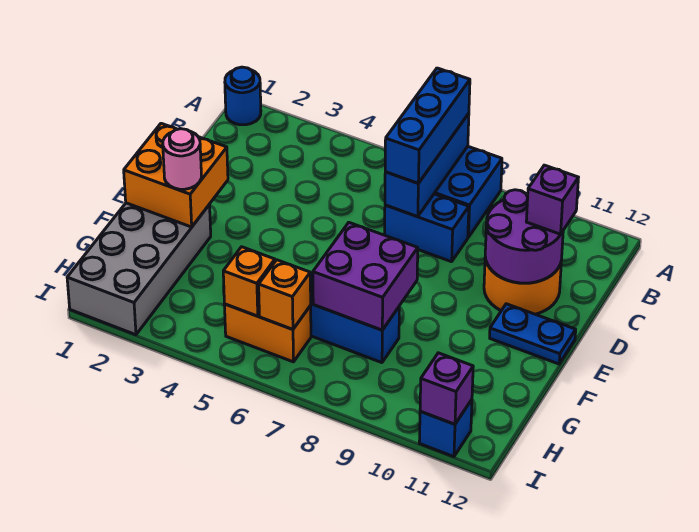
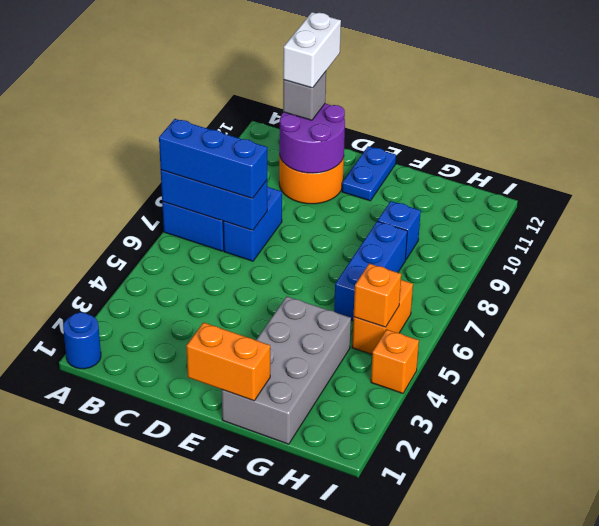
purple brick C11 level 3 -> grey brick C11 level 3
none -> white brick C11:C12 level 4
orange brick E1:F2 level 2 -> orange brick E1:F1 level 2
grey brick F1:I2 level 1 -> grey brick F1:G4 level 1
pink round brick F2 level 3 -> none
purple brick F7:G8 level 2 -> none
orange brick H6 level 2 -> orange brick I4 level 1
blue brick I11 level 1 -> blue brick G9 level 1
purple brick I11 level 2 -> none

